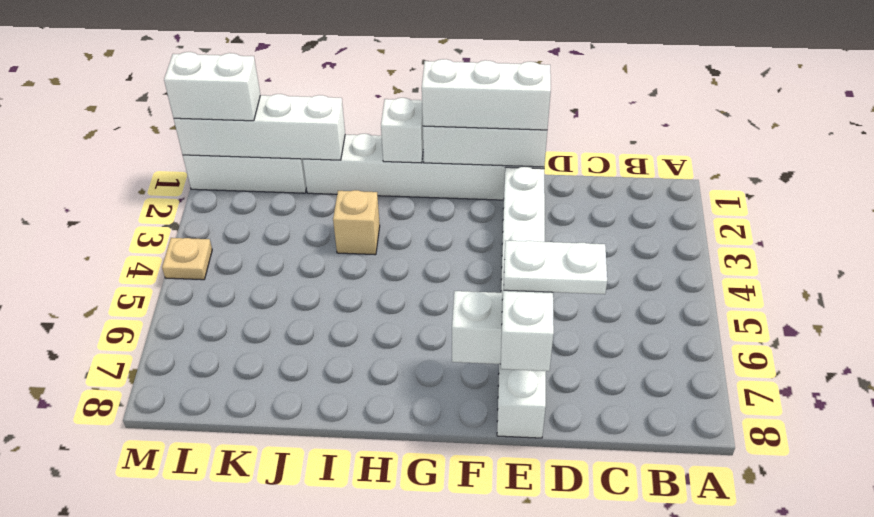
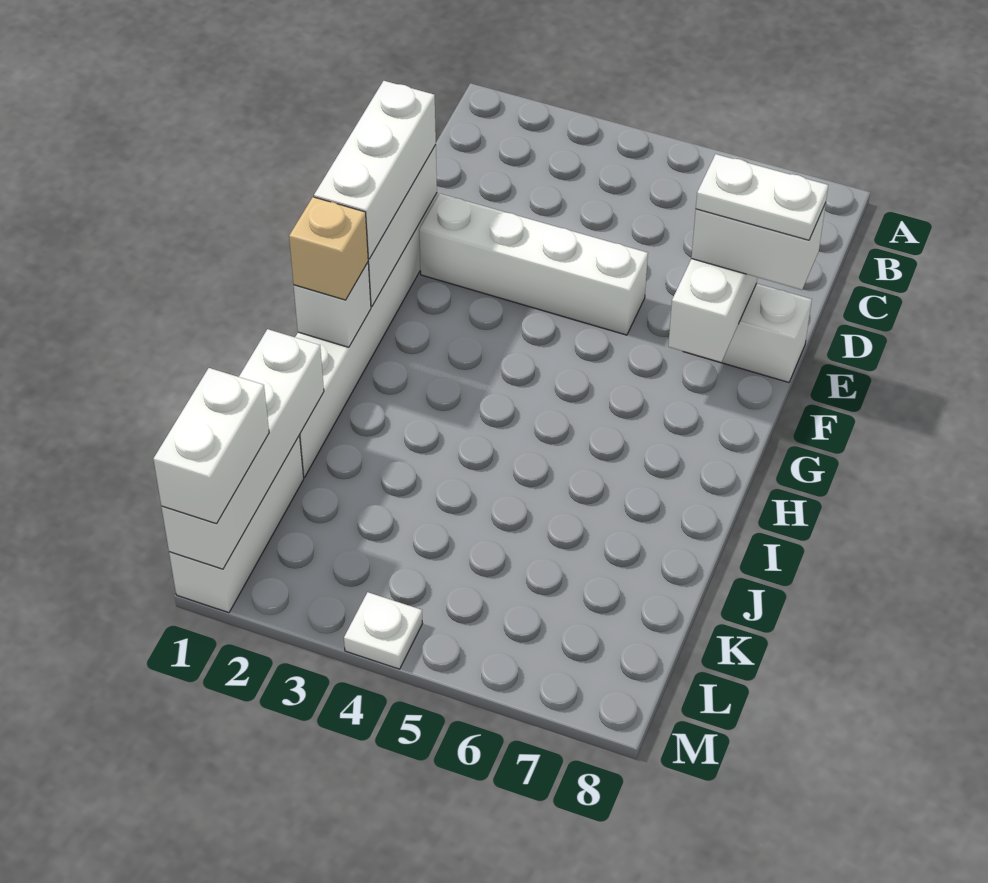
white plate D7:E7 level 4 -> white plate E7:E8 level 4
tan brick I3 level 1 -> tan brick H1 level 3
tan plate M4 level 1 -> white plate M4 level 1

